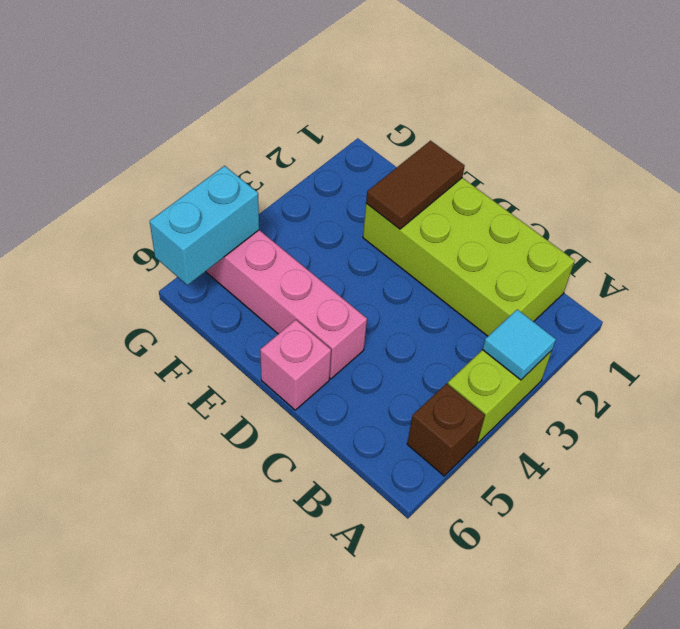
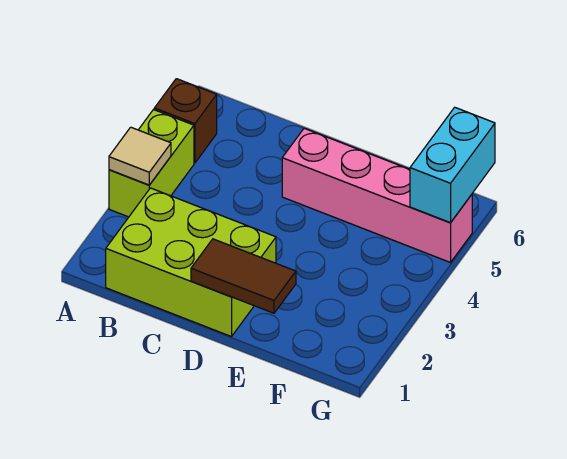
cyan tile A3 level 2 -> tan tile A3 level 2
lime brick B1:E2 level 1 -> lime brick B1:D2 level 1
pink brick D6 level 1 -> none
brown tile E1:E2 level 2 -> brown tile D1:E1 level 2

